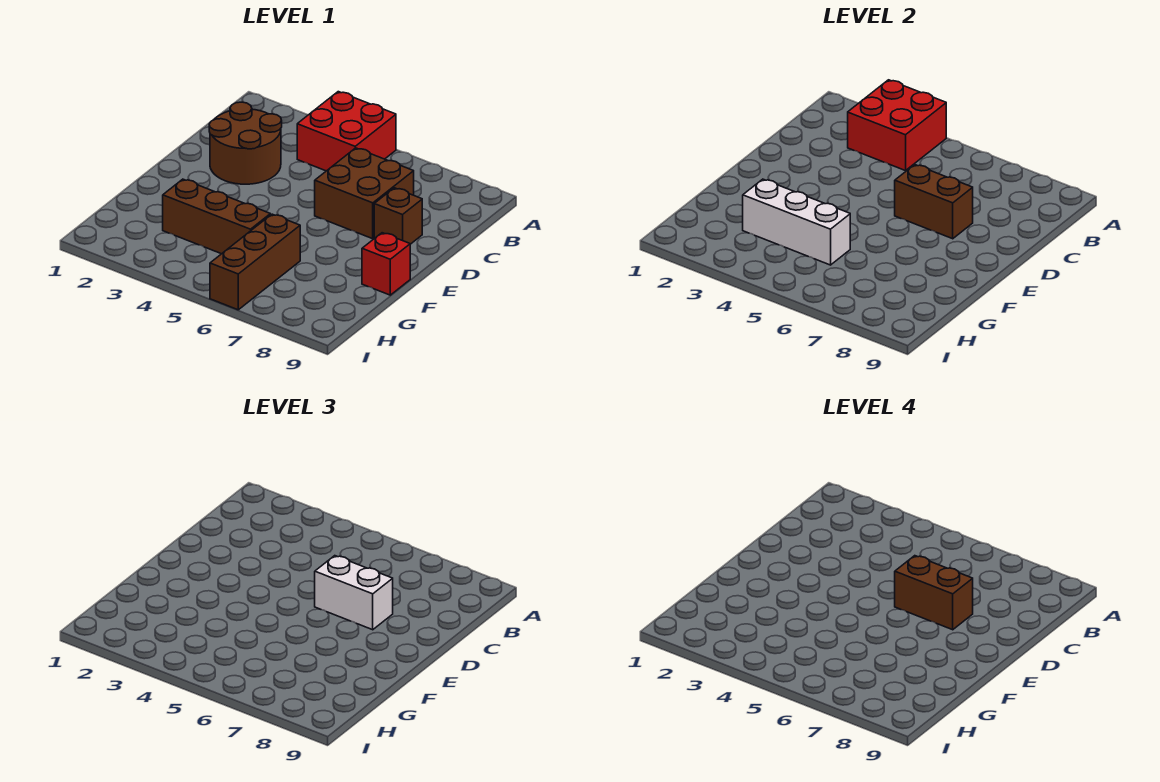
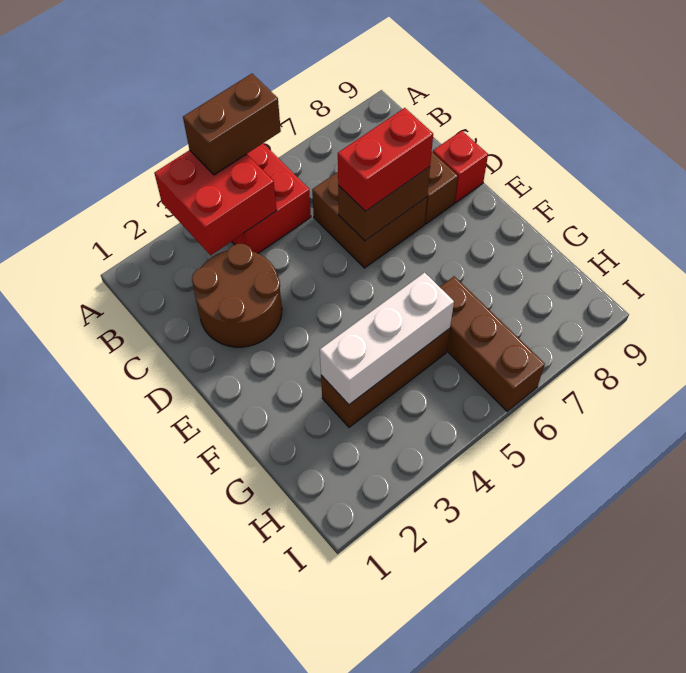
white brick D6:D7 level 3 -> red brick D6:D7 level 3
brown brick D6:D7 level 4 -> brown brick A4:A5 level 3
red brick F9 level 1 -> red brick D9 level 1

